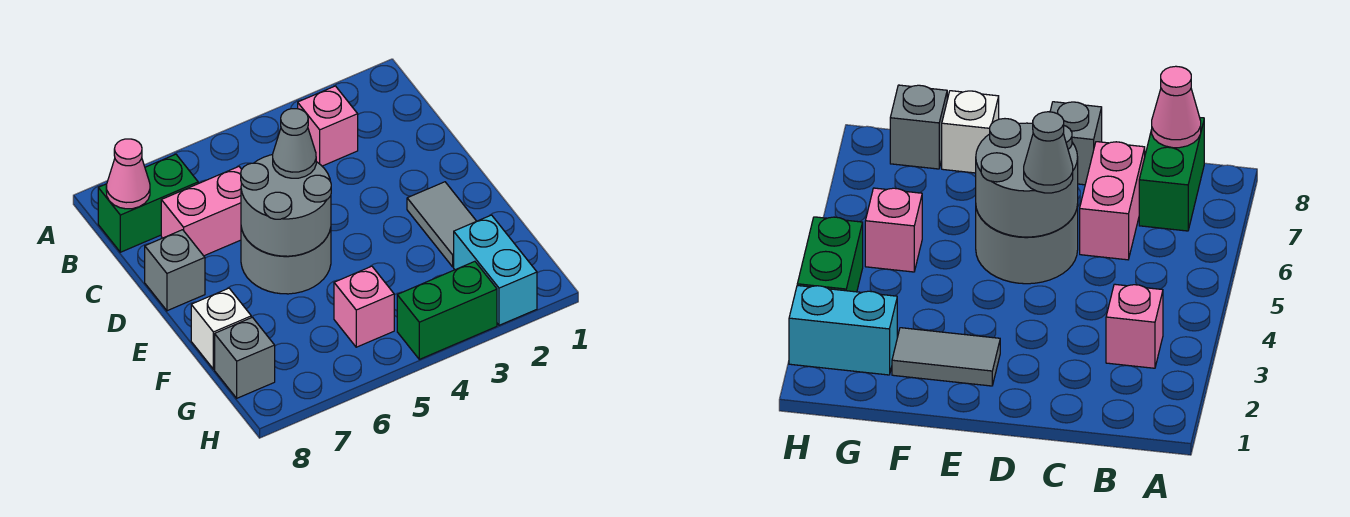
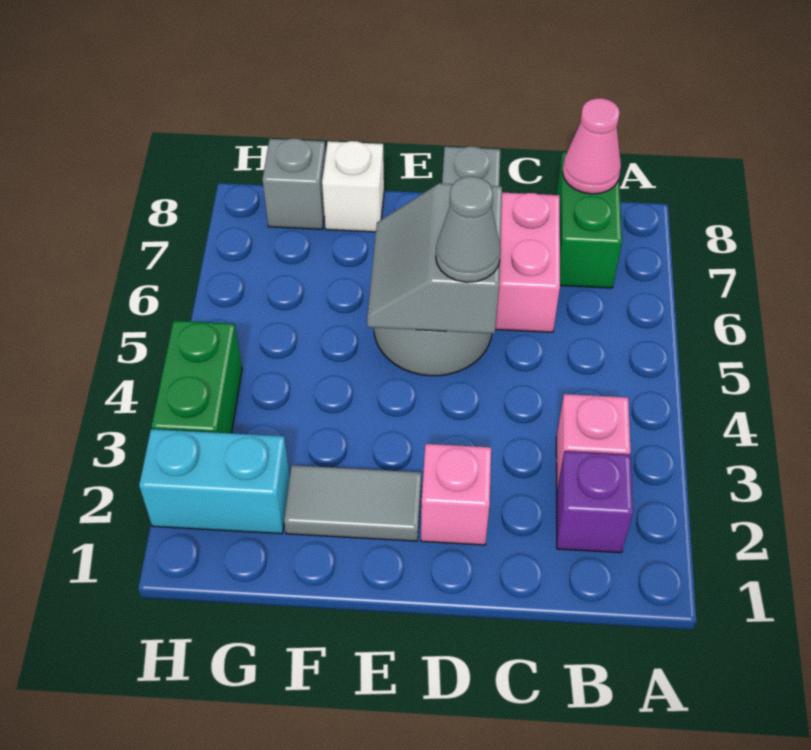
none -> purple brick B2 level 1
grey round brick D5:E6 level 2 -> grey slope D5:E6 level 2 top D
pink brick G5 level 1 -> pink brick D2 level 1

